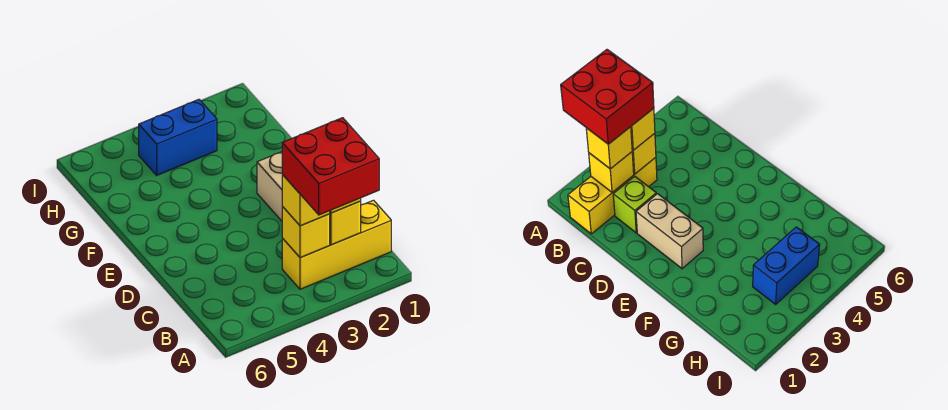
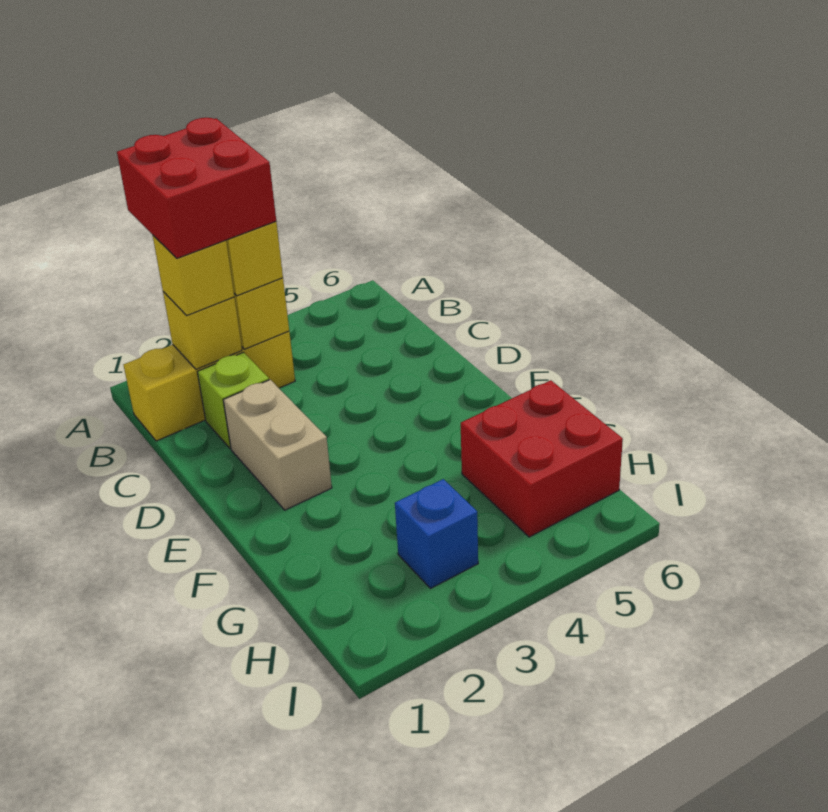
none -> red brick G5:H6 level 1
blue brick H3:H4 level 1 -> blue brick H3 level 1

